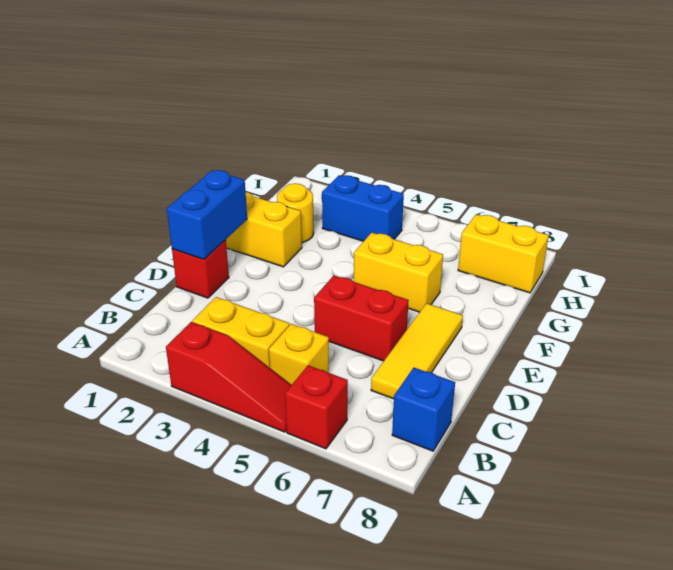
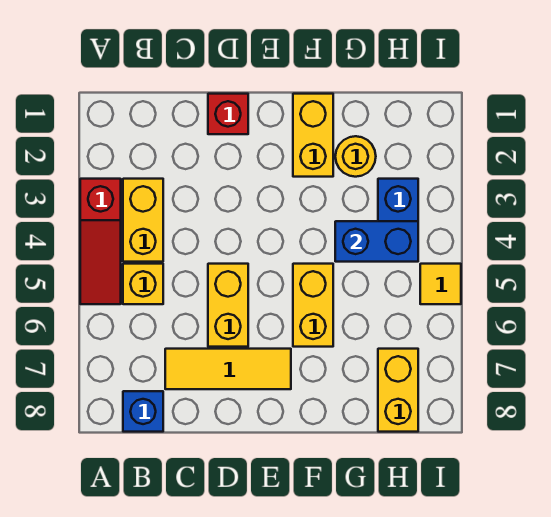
red brick A6 level 1 -> none
blue brick D1:E1 level 2 -> blue brick G4:H4 level 2
red brick D5:D6 level 1 -> yellow brick D5:D6 level 1
none -> yellow tile I5 level 1

